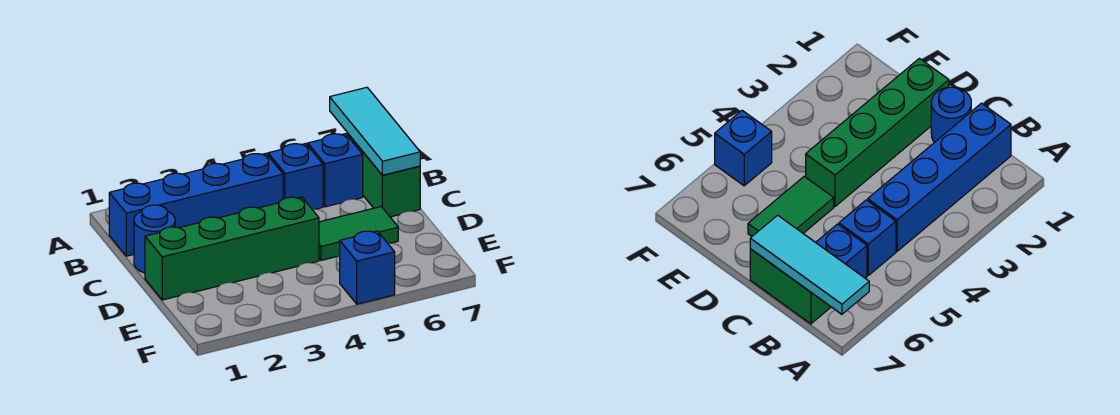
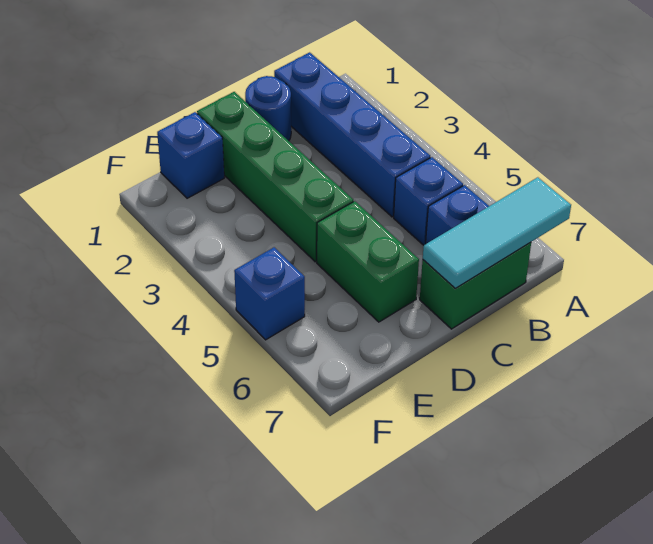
green tile D5:D6 level 1 -> green brick D5:D6 level 1
none -> blue brick E1 level 1

